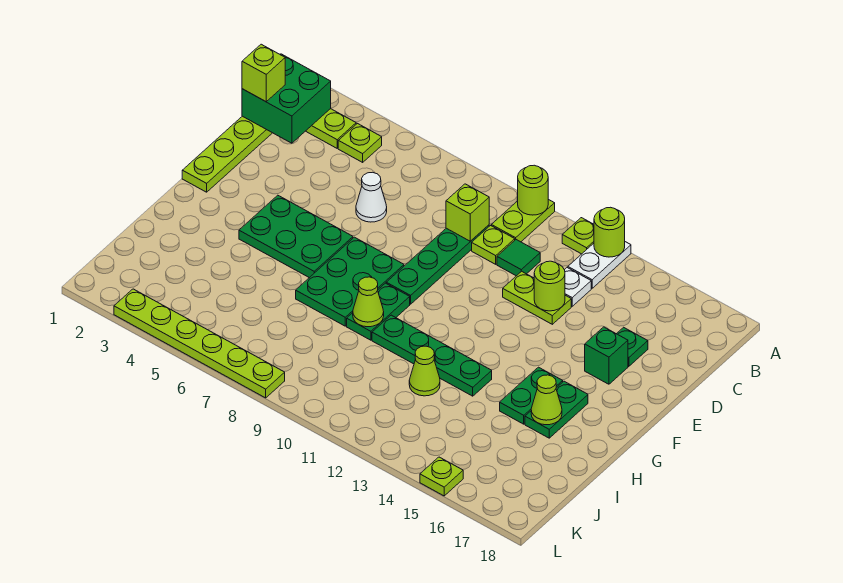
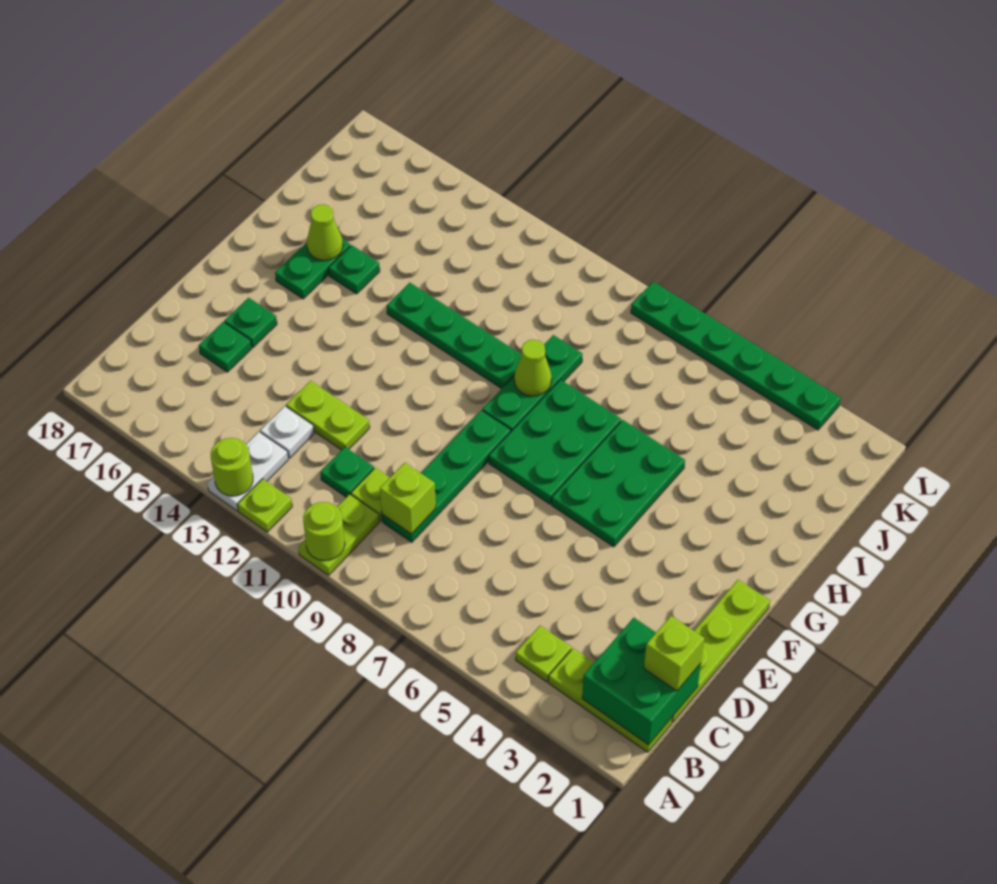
green tile C11 level 1 -> green plate C11 level 1
white cone D6 level 1 -> none
lime round brick D13 level 2 -> none
green brick E16 level 1 -> green plate E16 level 1
green plate F4:G6 level 1 -> green plate F5:H6 level 1
green plate G9:H9 level 1 -> green plate G9:I9 level 1
green plate G15:H15 level 1 -> green plate H15 level 1
lime cone I12 level 1 -> none
lime plate L3:L8 level 1 -> green plate L3:L8 level 1
lime plate L15 level 1 -> none

